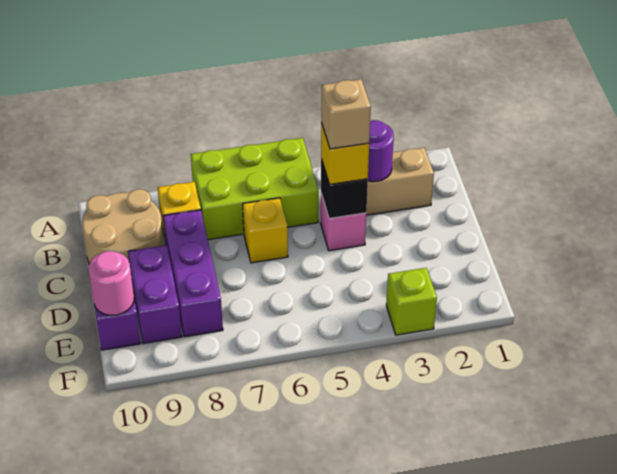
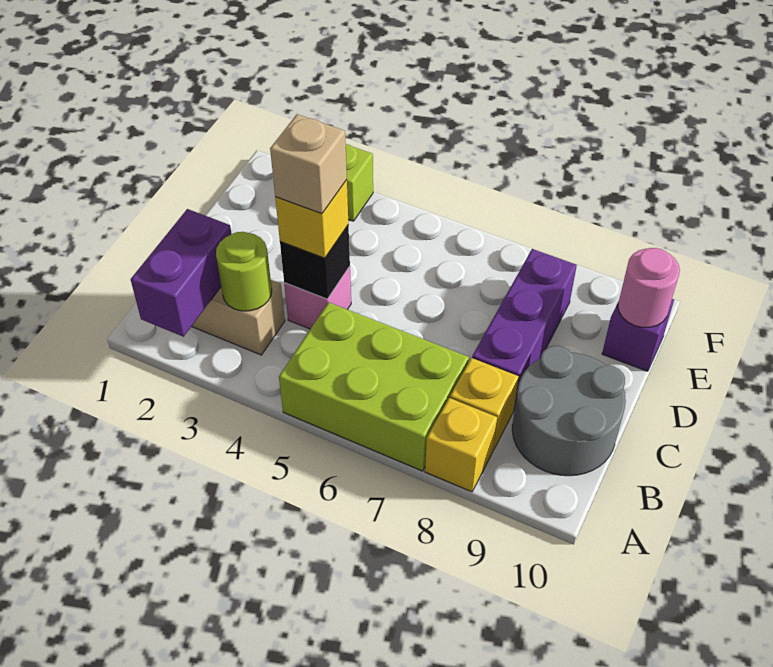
purple round brick B3 level 2 -> lime round brick B3 level 2
tan round brick B9:C10 level 1 -> grey round brick B9:C10 level 1
yellow brick C6 level 1 -> yellow brick A8 level 1
purple brick D9:E9 level 1 -> purple brick A2:B2 level 2

